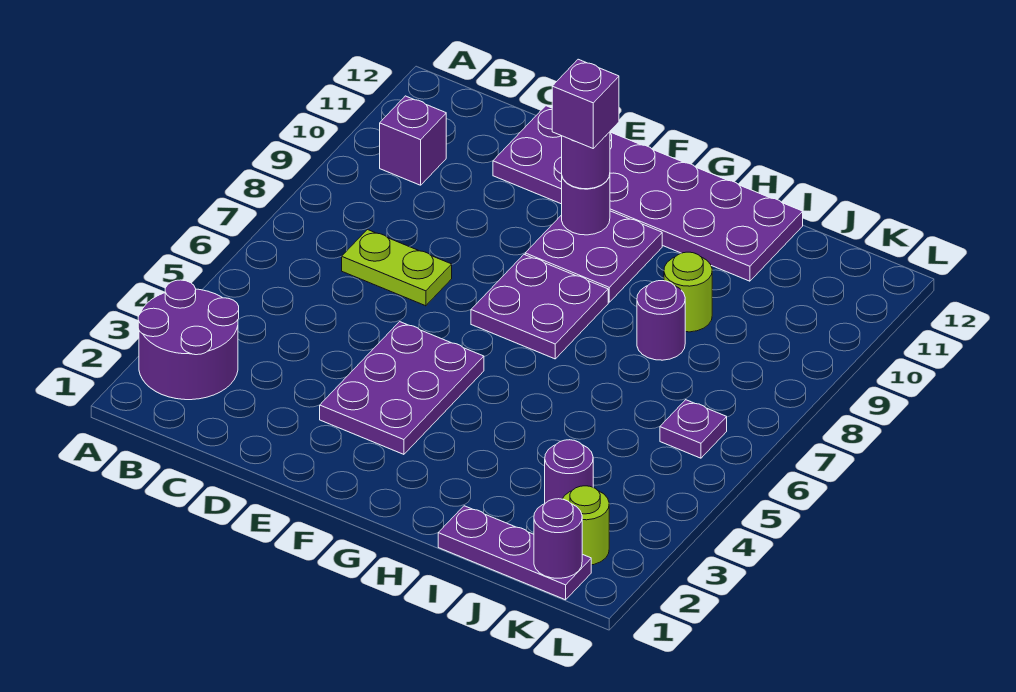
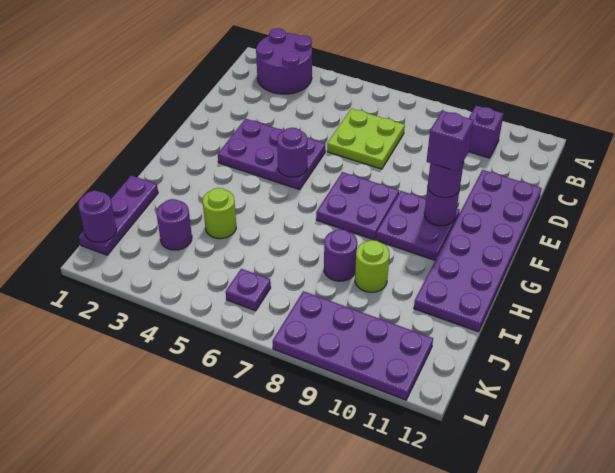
lime plate C7:D7 level 1 -> lime plate C6:D7 level 1
none -> purple round brick F5 level 2
lime round brick K2 level 1 -> lime round brick I4 level 1
none -> purple plate K8:L11 level 1

